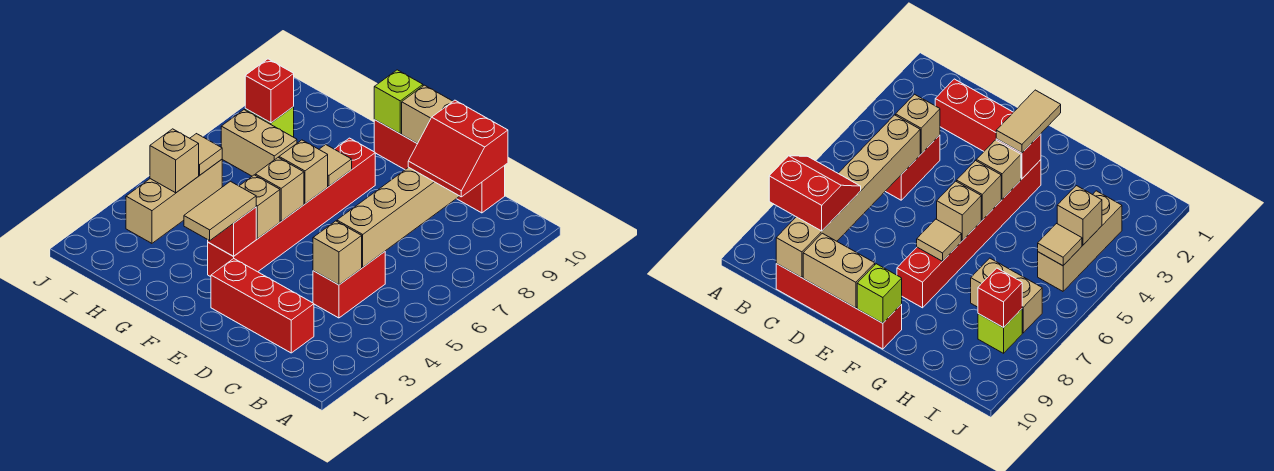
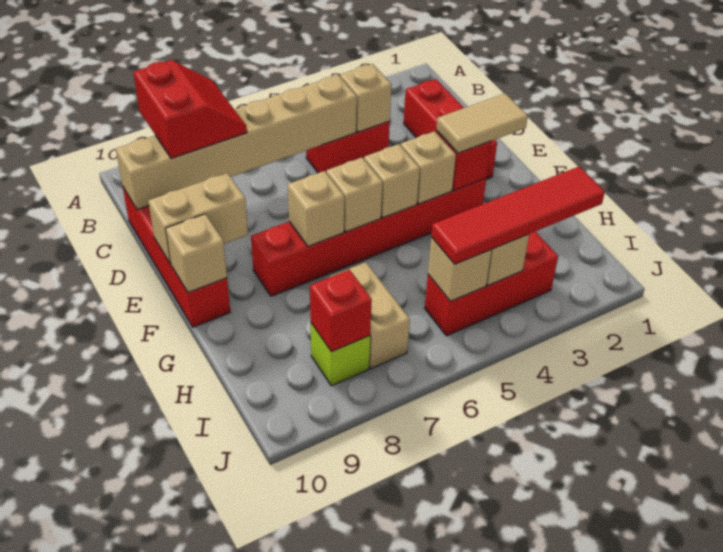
tan brick D10:E10 level 2 -> tan brick E9:E10 level 2
tan tile F7 level 2 -> tan brick F7 level 2
lime brick F10 level 2 -> tan brick F10 level 2
none -> red tile I2:I5 level 3
tan brick I3:I5 level 1 -> red brick I3:I5 level 1
tan tile I5 level 2 -> tan brick I5 level 2

